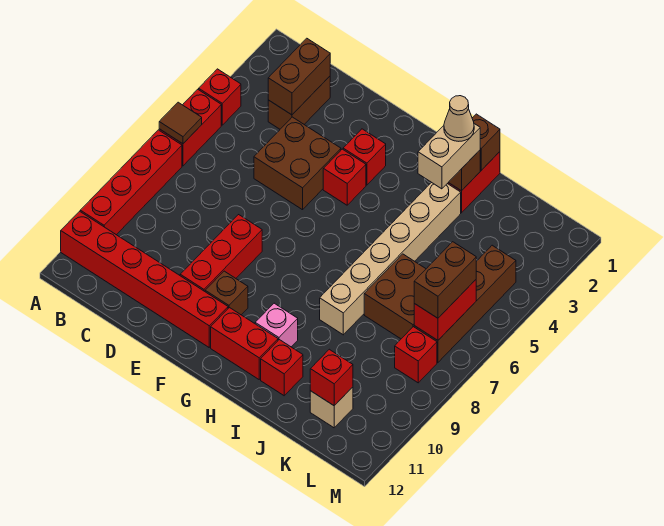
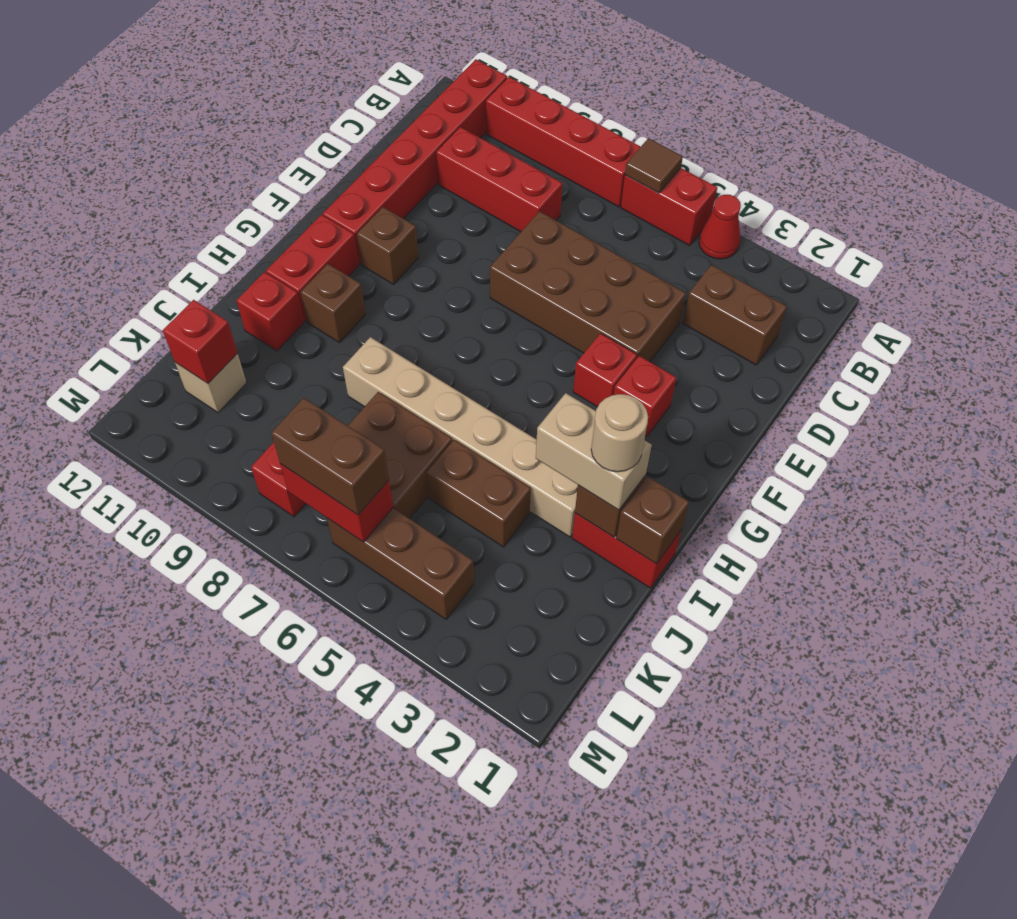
red brick A4 level 1 -> red cone A4 level 1
brown brick C2:C3 level 2 -> brown brick J4:J5 level 1
brown brick D4:E5 level 1 -> brown brick D4:E7 level 1
red brick E8:E10 level 1 -> red brick C8:C10 level 1
pink brick H10 level 1 -> brown brick H10 level 1
tan cone I2 level 4 -> tan round brick I2 level 4
brown brick L4:L7 level 1 -> brown brick L4:L6 level 1

